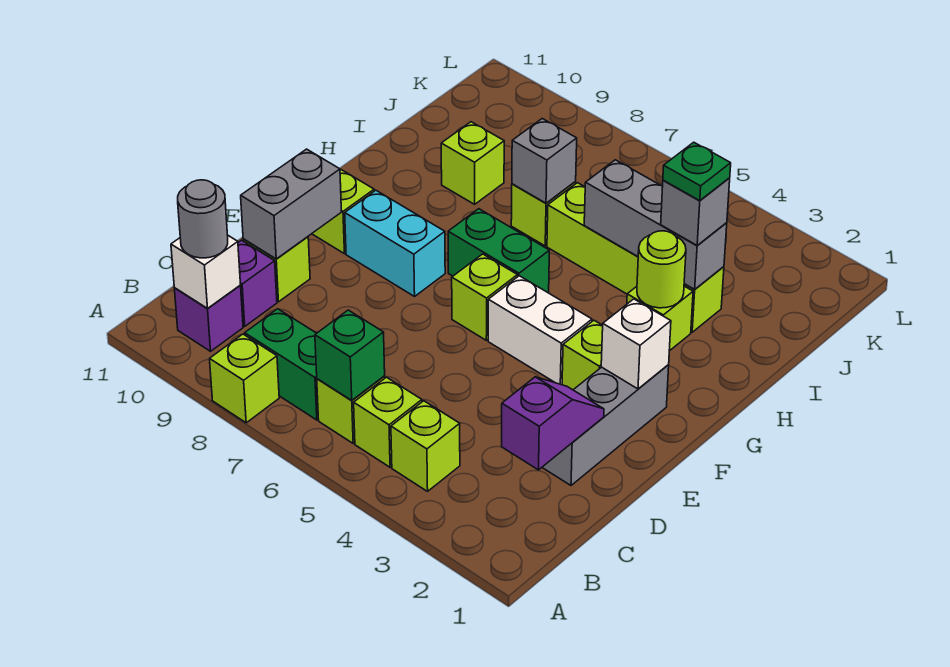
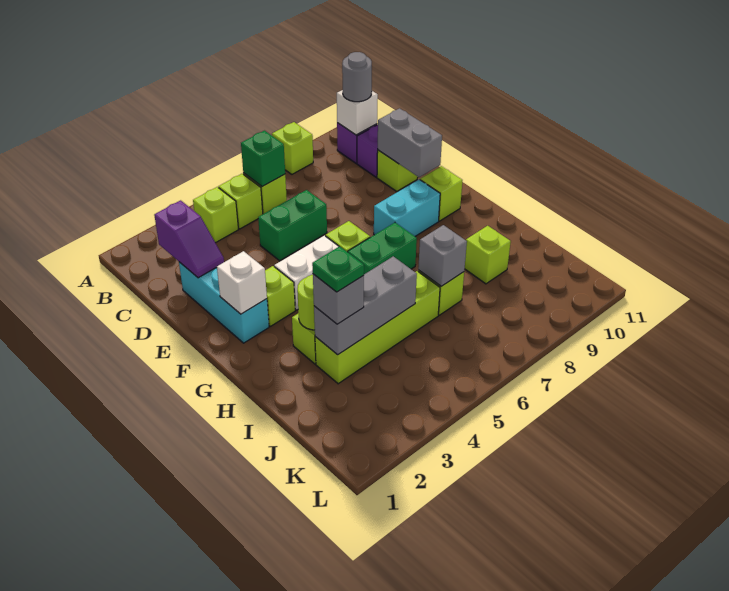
green brick B7:B8 level 1 -> green brick D5:D6 level 1
grey brick D2:F2 level 1 -> cyan brick D2:F2 level 1

